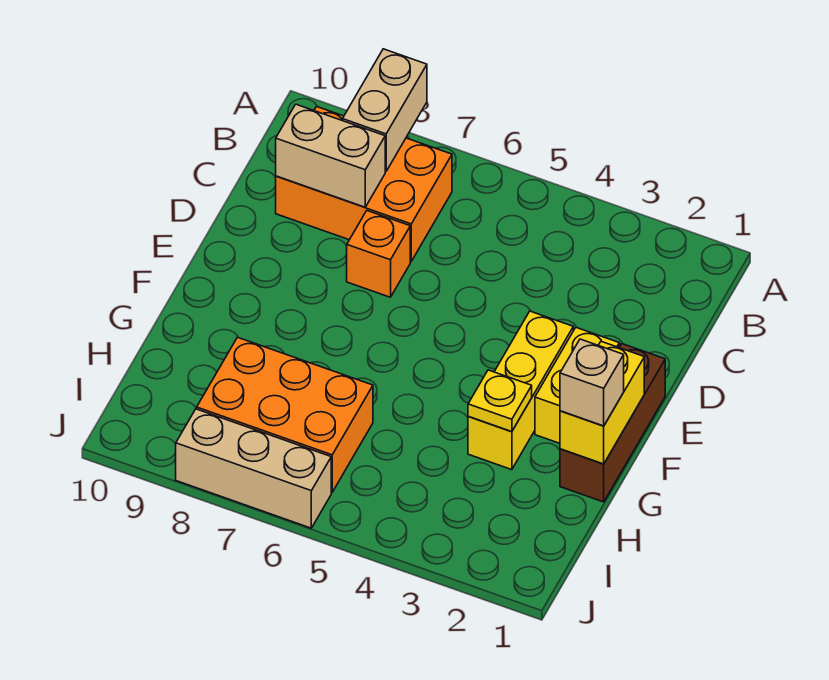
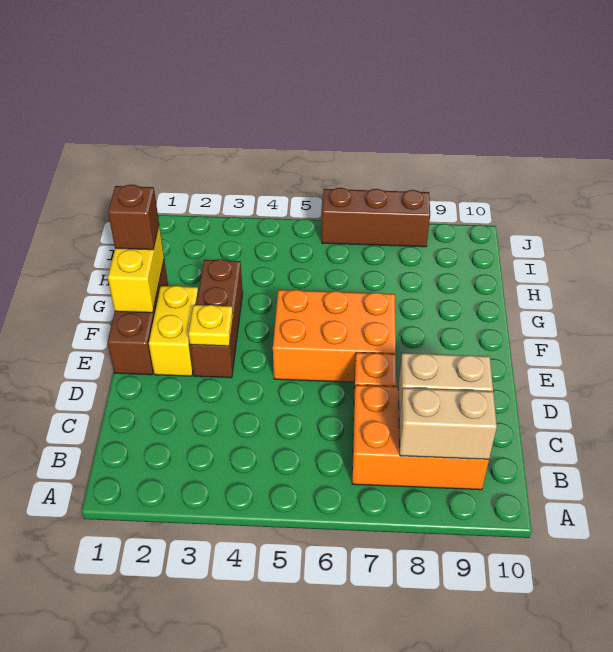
tan brick A8:B8 level 2 -> tan brick B8:B9 level 2
yellow brick E3:G3 level 1 -> brown brick E3:G3 level 1
tan brick G1 level 3 -> brown brick G1 level 3
yellow plate G3 level 2 -> yellow plate E3 level 2
orange brick H6:I8 level 1 -> orange brick E5:F7 level 1
tan brick J6:J8 level 1 -> brown brick J6:J8 level 1

